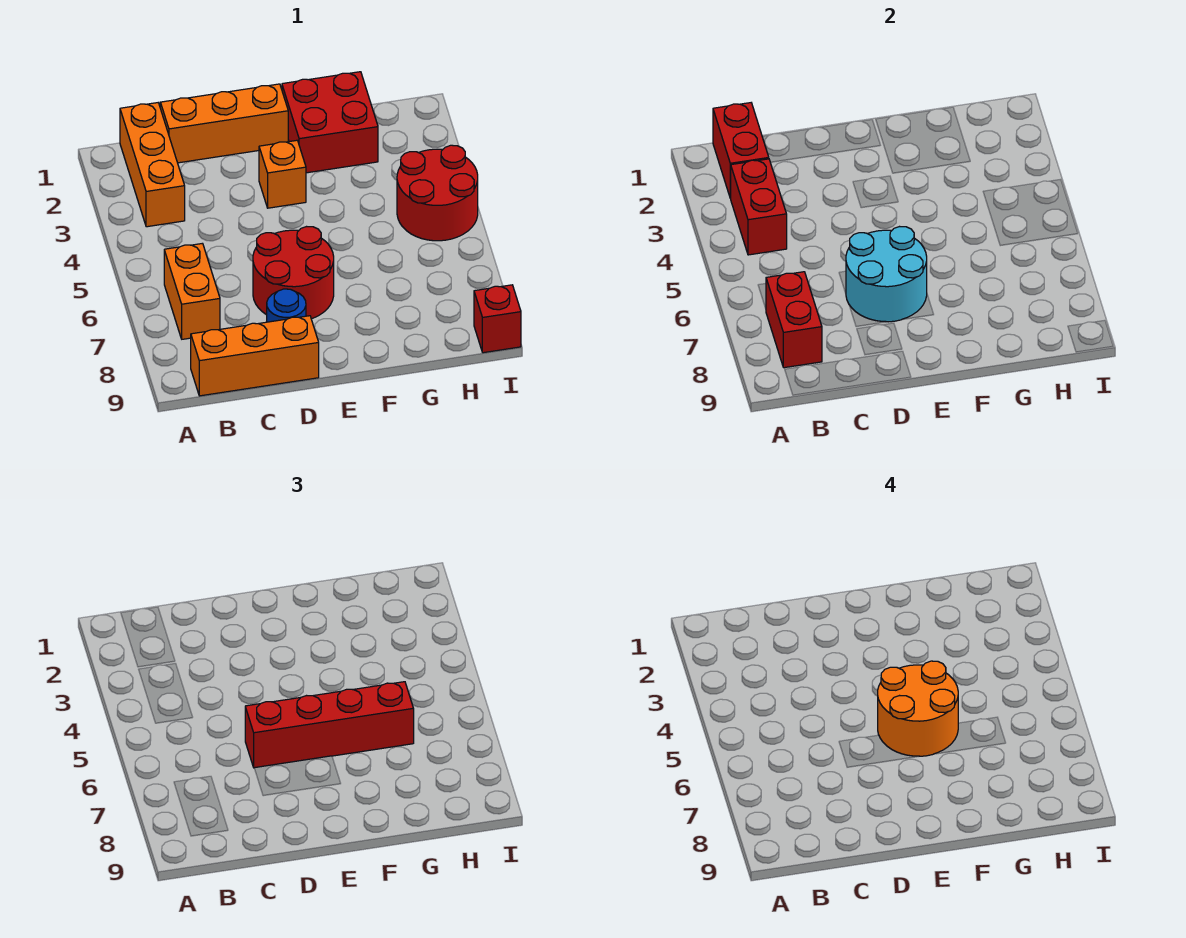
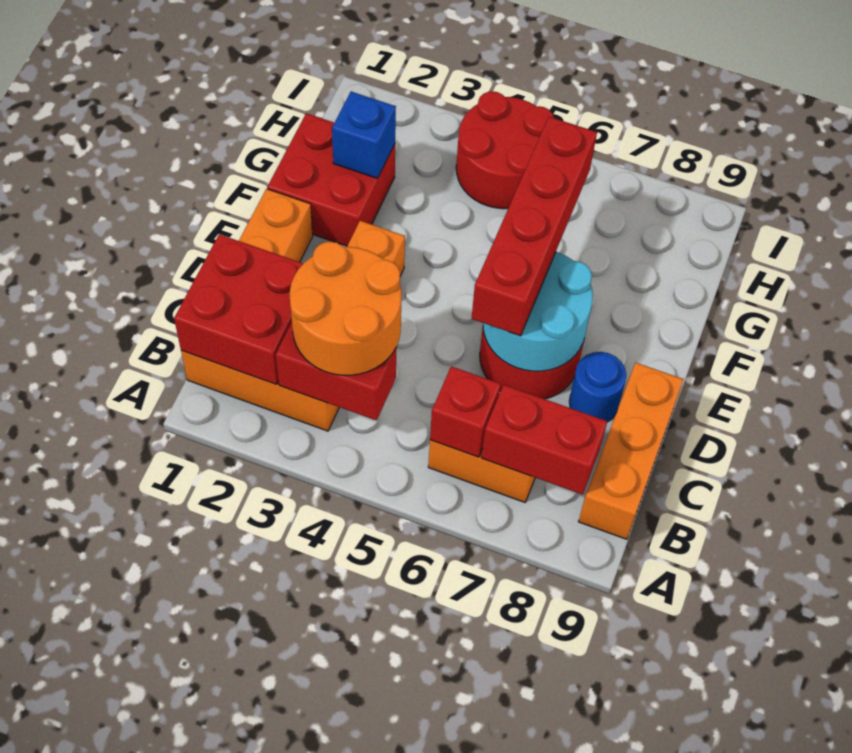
red brick B1:B2 level 2 -> red brick B1:C2 level 2
orange round brick E5:F6 level 4 -> orange round brick B3:C4 level 3
none -> blue brick G2 level 2
red brick I9 level 1 -> red brick B6 level 2

